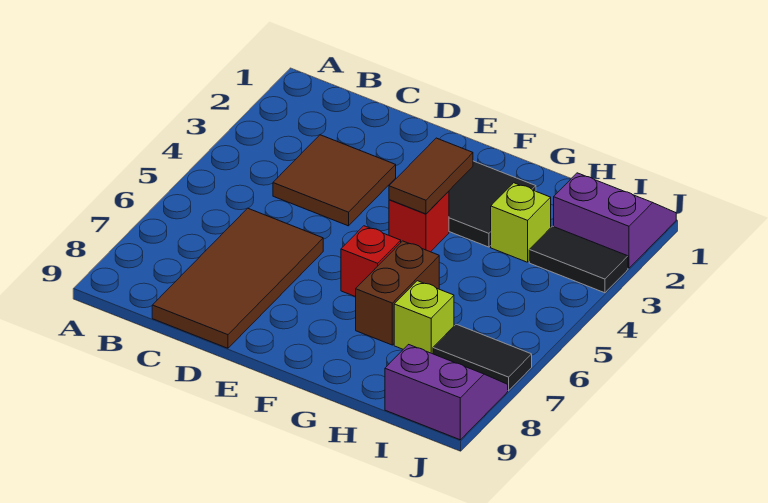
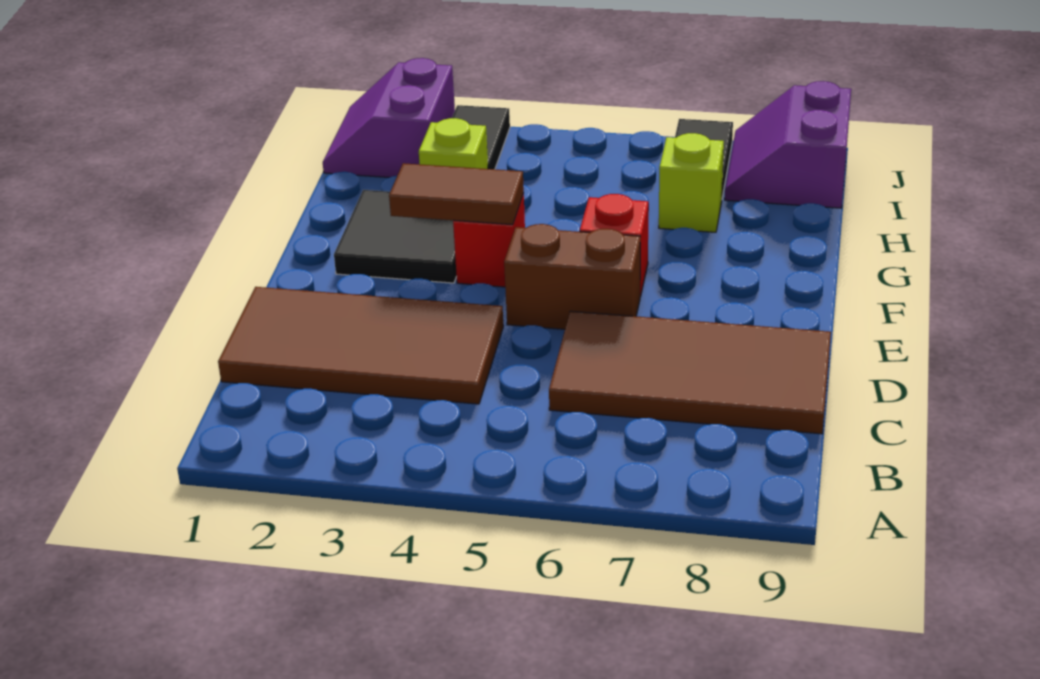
brown tile C3:D4 level 1 -> brown tile C1:D4 level 1
brown brick G6:G7 level 1 -> brown brick E5:E6 level 1

